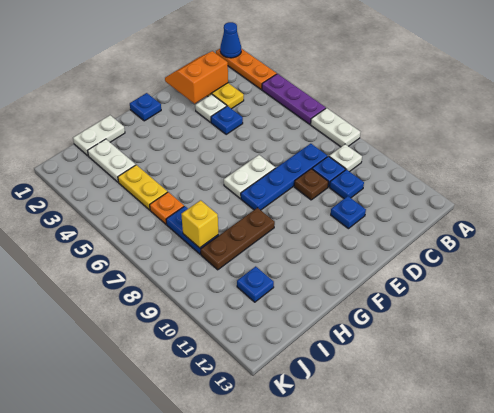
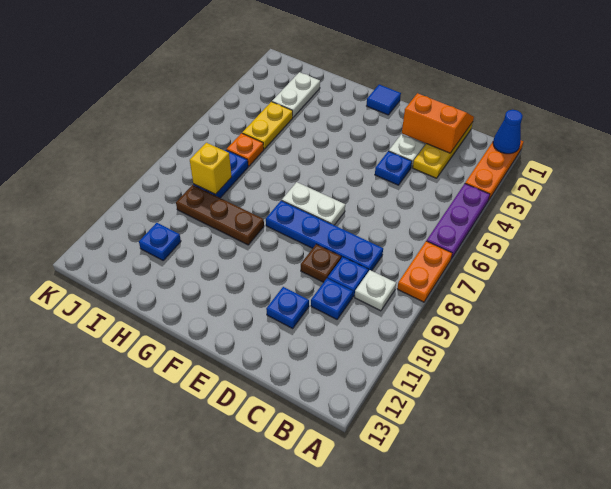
white plate A7:A8 level 1 -> orange plate A7:A8 level 1
blue plate F1 level 1 -> blue tile F1 level 1
white plate H1:I1 level 1 -> none

